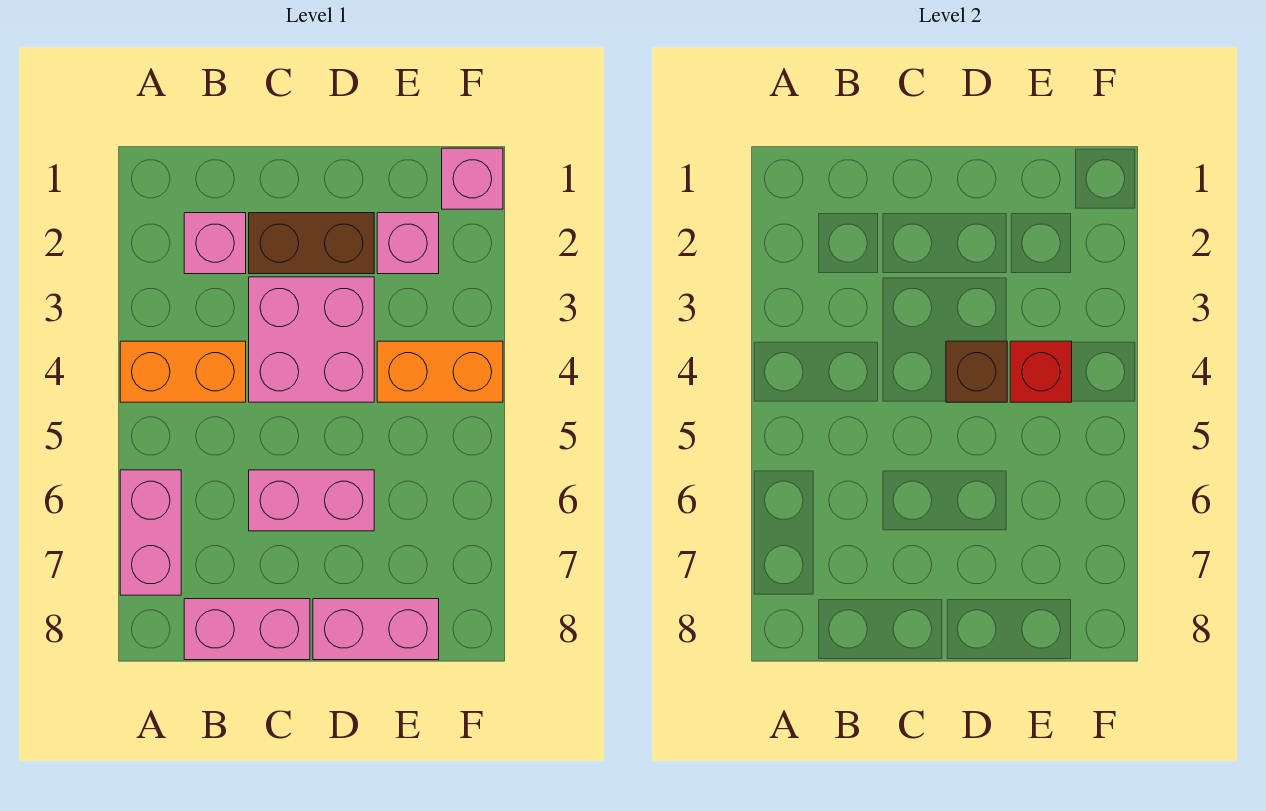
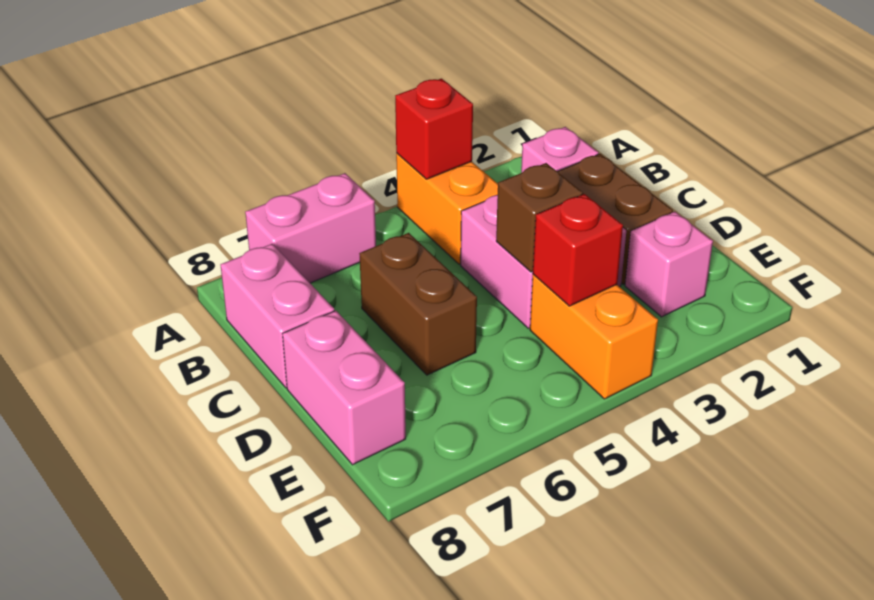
none -> red brick A4 level 2
pink brick C6:D6 level 1 -> brown brick C6:D6 level 1
pink brick F1 level 1 -> none

